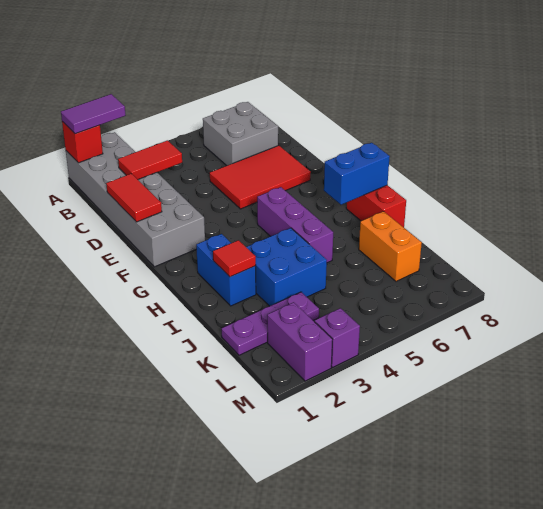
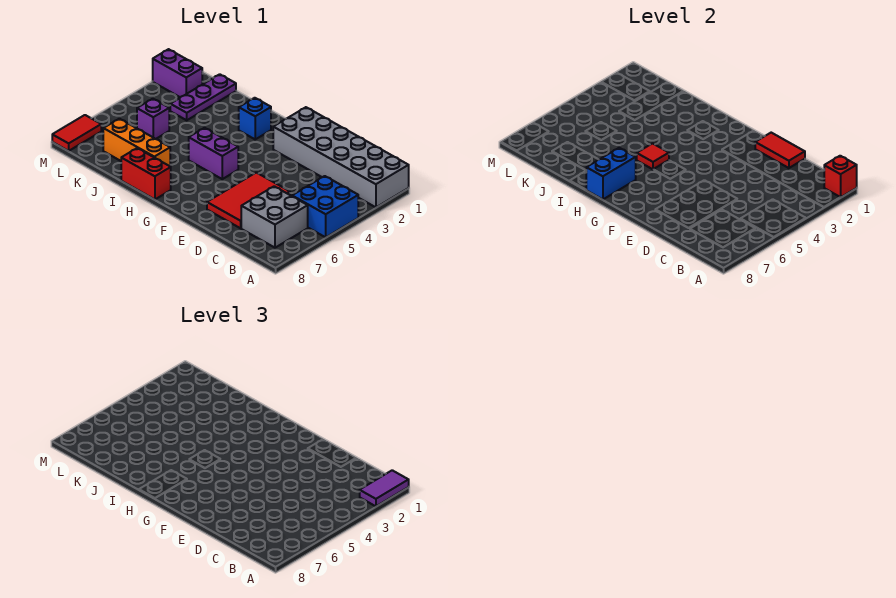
red tile C2:C3 level 2 -> red tile M7:M8 level 1
purple brick G5:I5 level 1 -> purple brick G5:H5 level 1
blue brick H2:I2 level 1 -> blue brick H2 level 1
red tile I2 level 2 -> red tile H5 level 2
blue brick I3:J4 level 1 -> blue brick A4:B5 level 1
orange brick J7:K7 level 1 -> orange brick I7:K7 level 1
purple brick M3 level 1 -> purple brick K5 level 1

